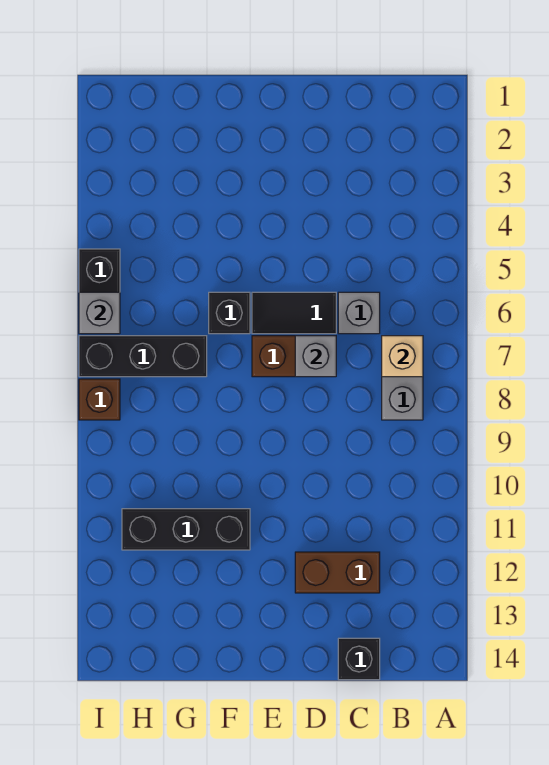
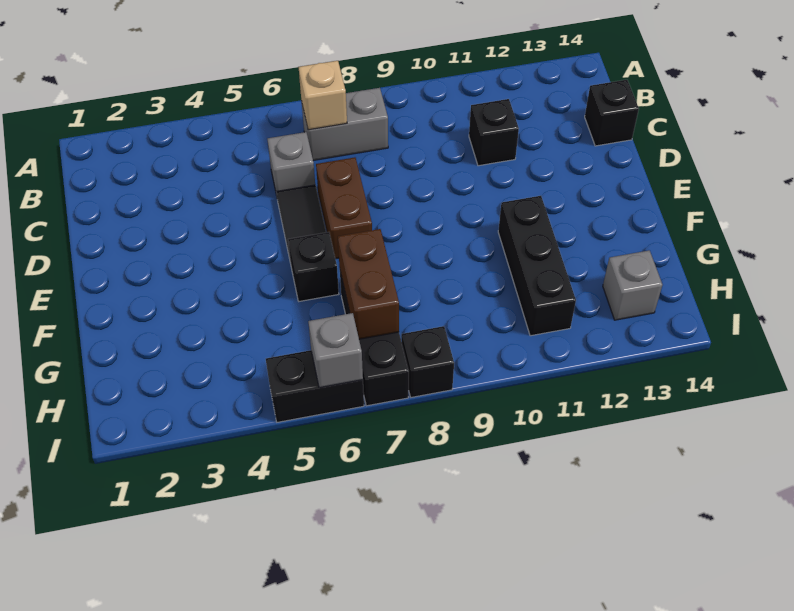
none -> black brick C11 level 1
brown brick C12:D12 level 1 -> brown brick G7:H7 level 2
grey brick D7 level 2 -> grey brick H13 level 1
brown brick I8 level 1 -> black brick I8 level 1

